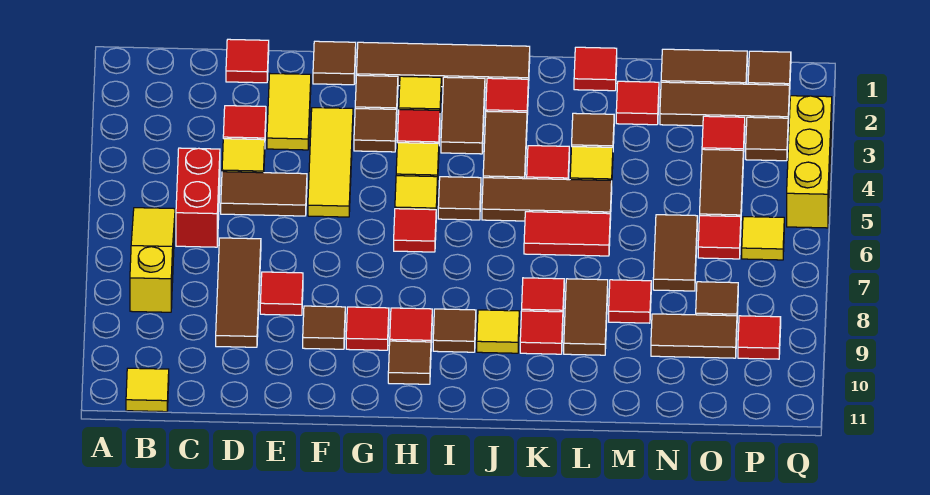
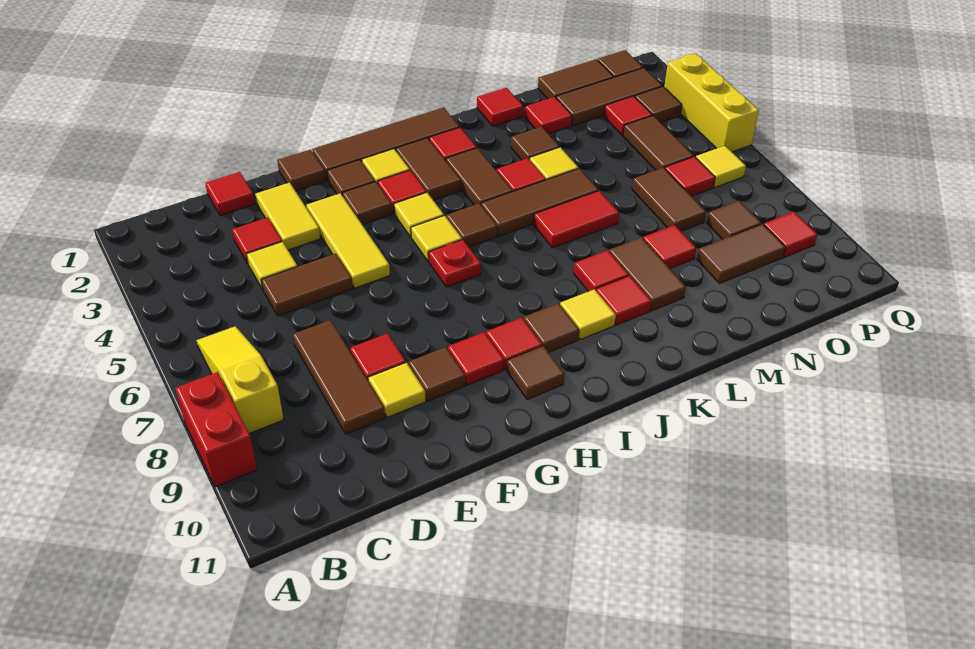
yellow tile B11 level 1 -> yellow tile E9 level 1
red brick C5:C6 level 1 -> red brick A8:A9 level 1
red tile H6 level 1 -> red plate H6 level 1

